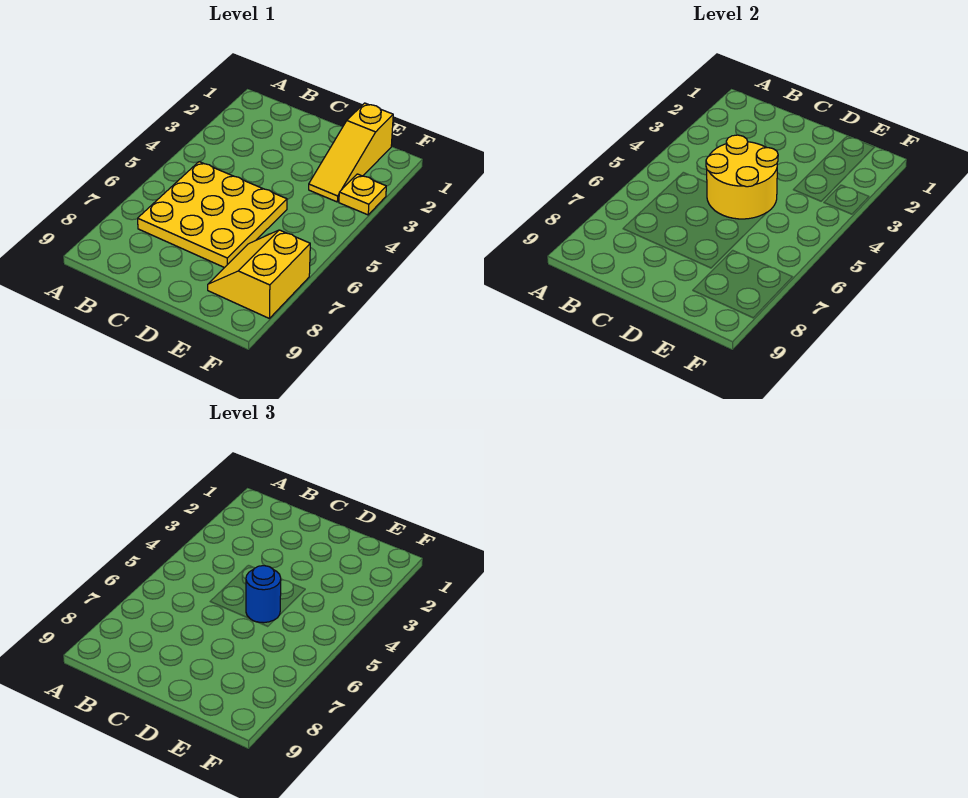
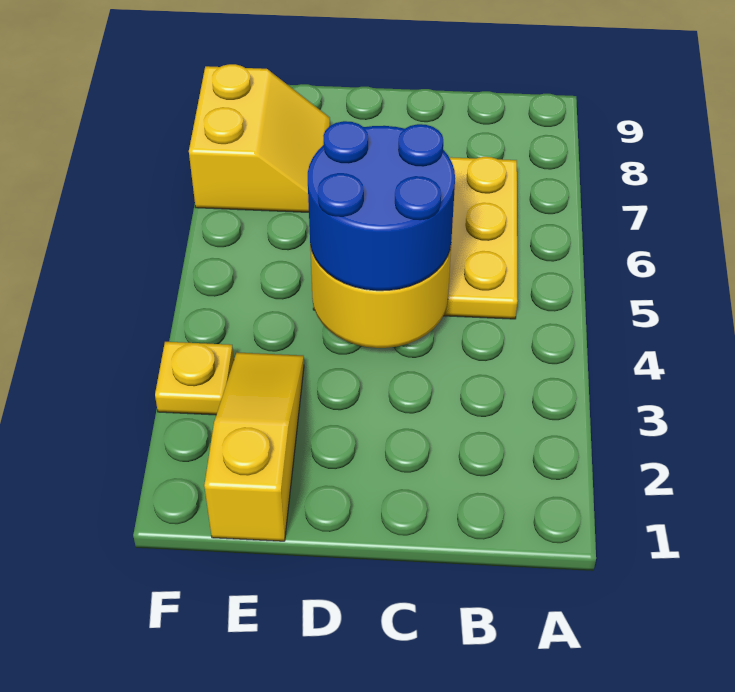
blue round brick D5 level 3 -> blue round brick C4:D5 level 3

